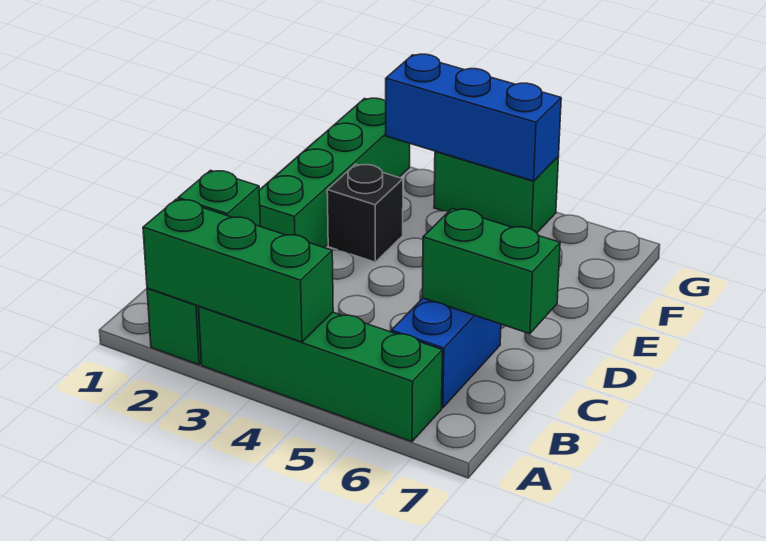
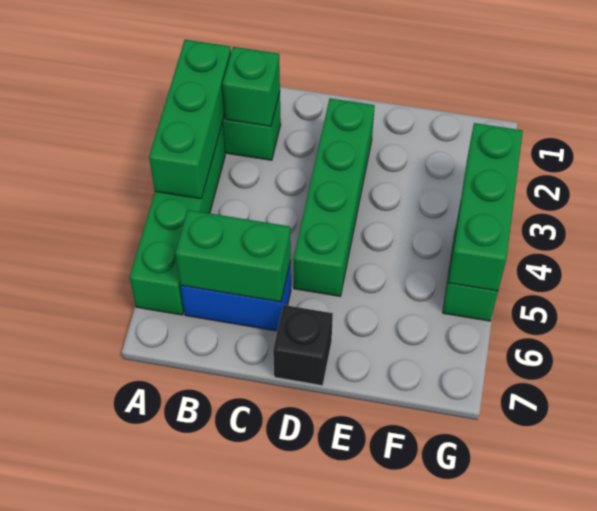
green brick C6:C7 level 2 -> green brick B6:C6 level 2
green brick D2:G2 level 1 -> green brick D2:D5 level 1
black brick E3 level 1 -> black brick D7 level 1
blue brick G3:G5 level 2 -> green brick G3:G5 level 2

